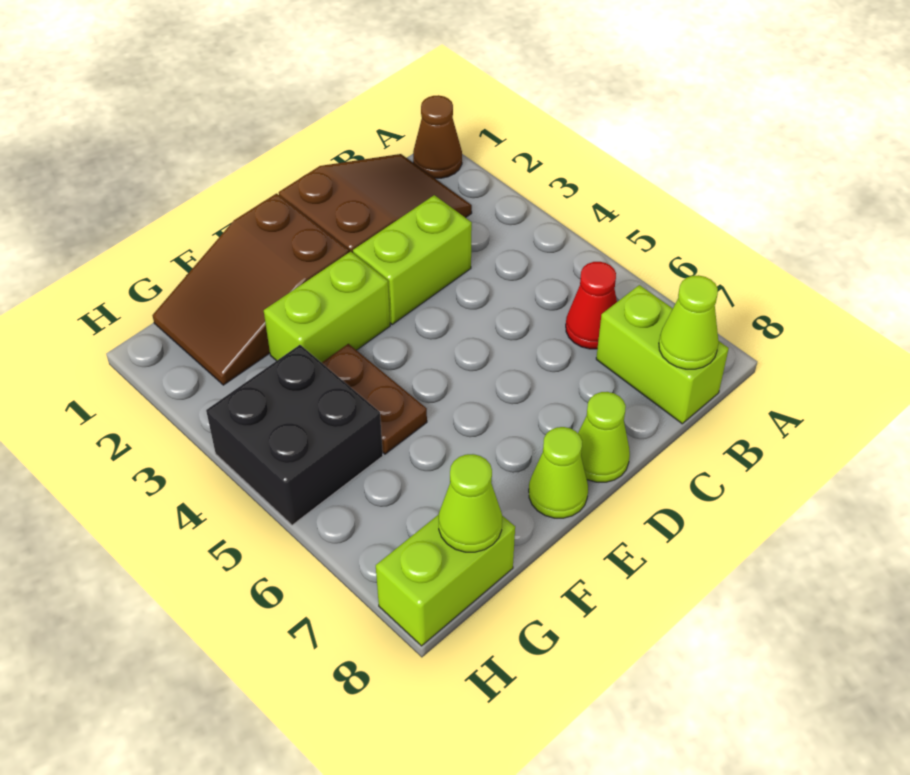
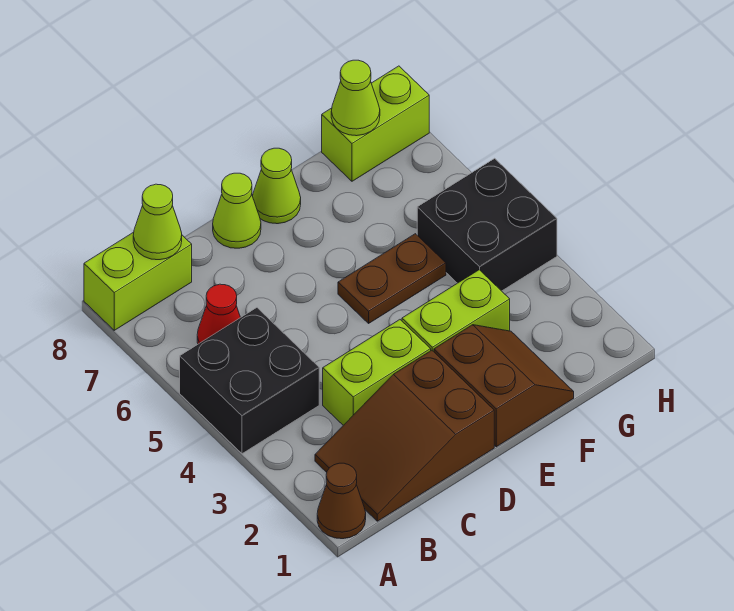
none -> black brick A4:B5 level 1
lime brick B7:B8 level 1 -> lime brick A8:B8 level 1
brown slope E1:G2 level 1 top E -> brown slope E1:F2 level 1 top E
brown plate F4:F5 level 1 -> brown plate E5:F5 level 1

